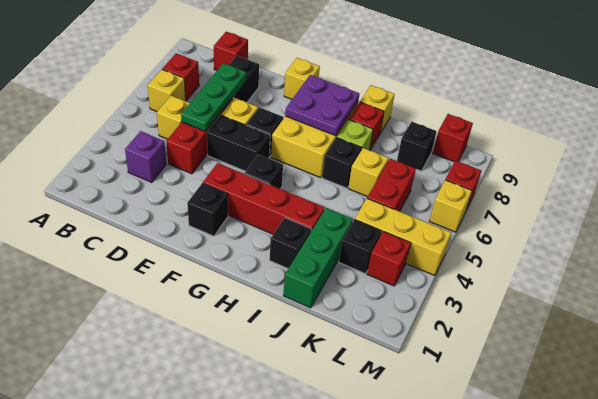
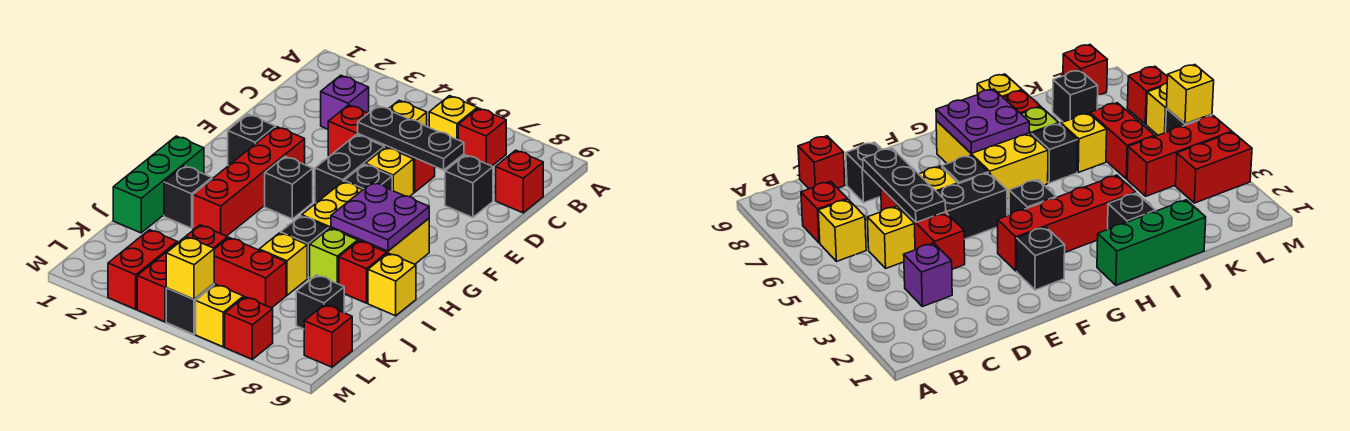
green plate D5:D7 level 2 -> black plate D5:D7 level 2
yellow brick F9 level 1 -> yellow brick M5 level 2
green brick J1:J3 level 1 -> green brick H1:J1 level 1
black brick K3 level 1 -> black brick M5 level 1
yellow brick K4:M4 level 1 -> red brick K4:M4 level 1
red brick L3 level 1 -> red brick L3:M3 level 1

